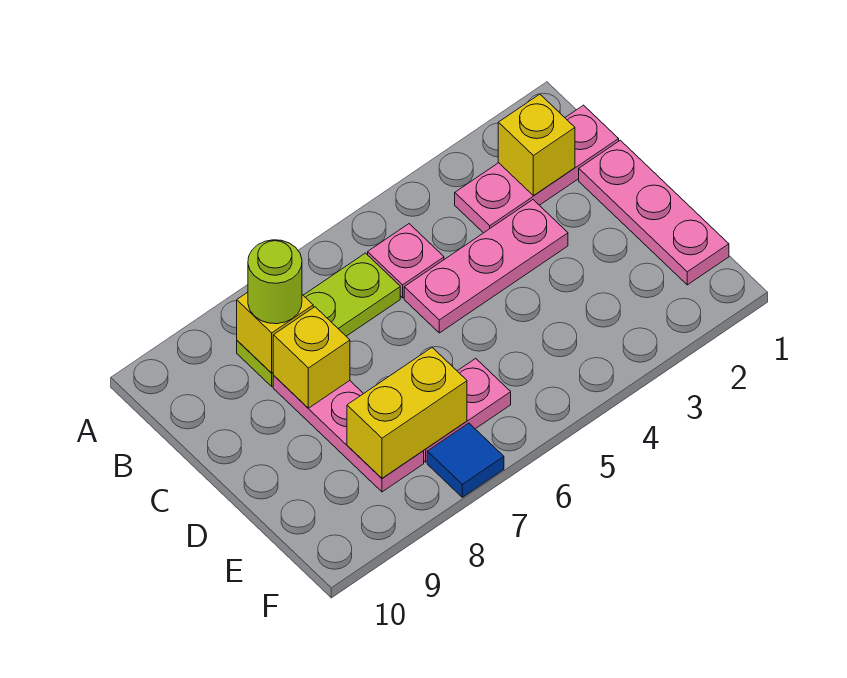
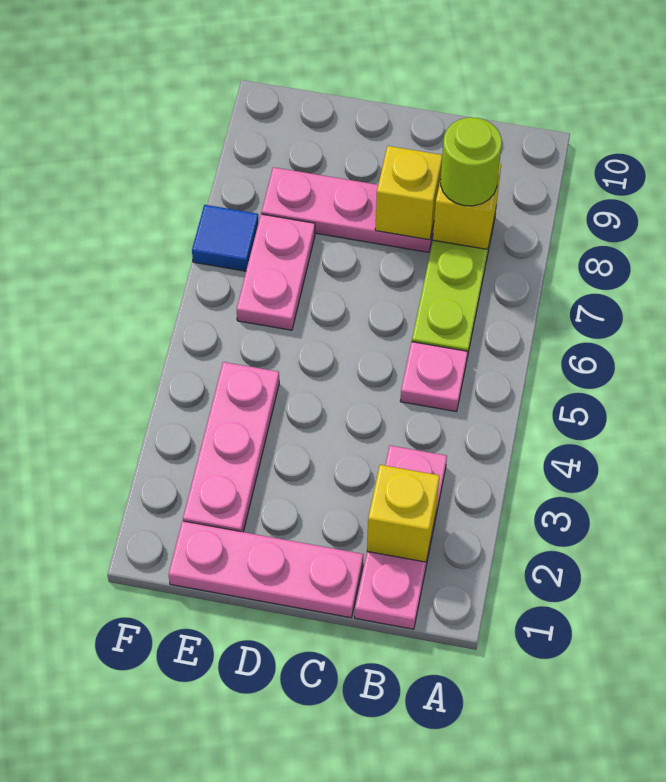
pink plate C3:C5 level 1 -> pink plate E2:E4 level 1
yellow brick E7:E8 level 2 -> none

